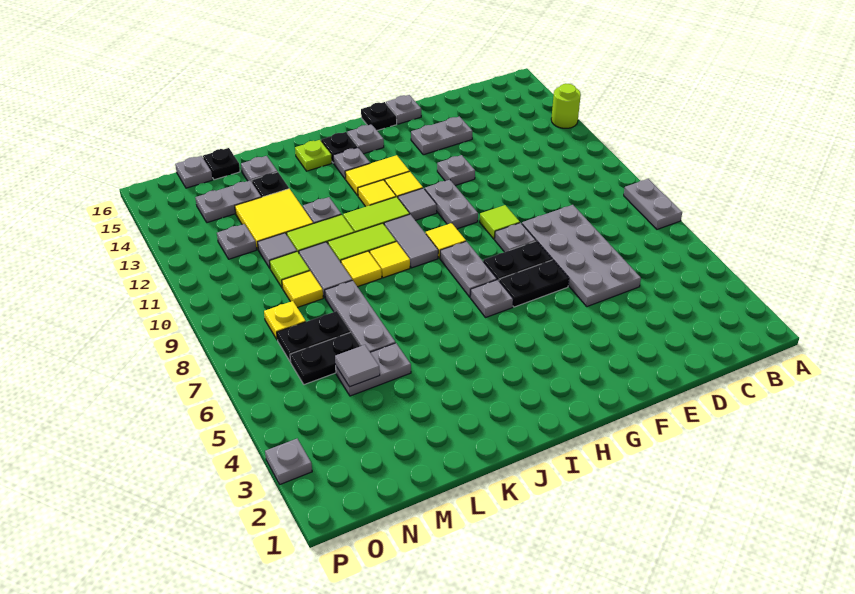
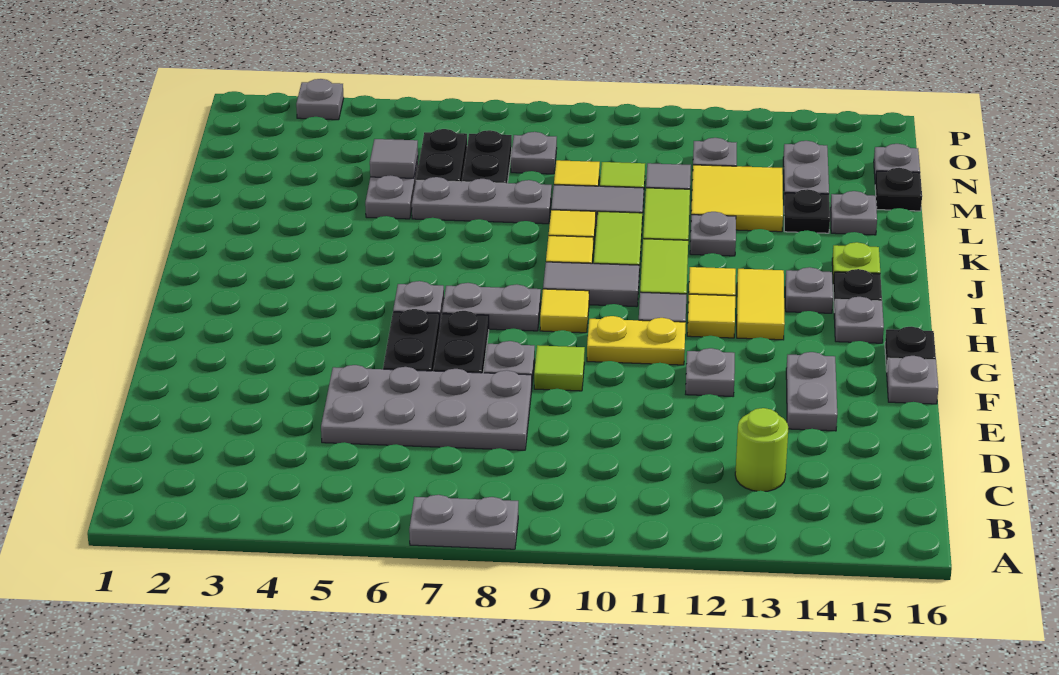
lime round brick A13 level 1 -> lime round brick C13 level 1
grey plate G10:G11 level 1 -> yellow plate G10:G11 level 1
yellow plate N8 level 1 -> grey plate N8 level 1

